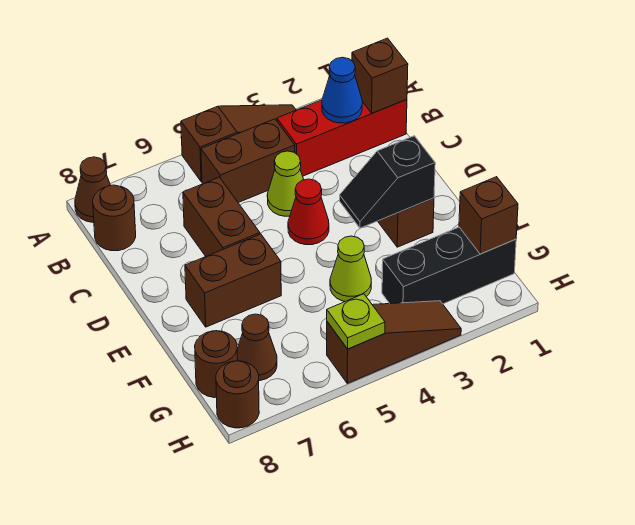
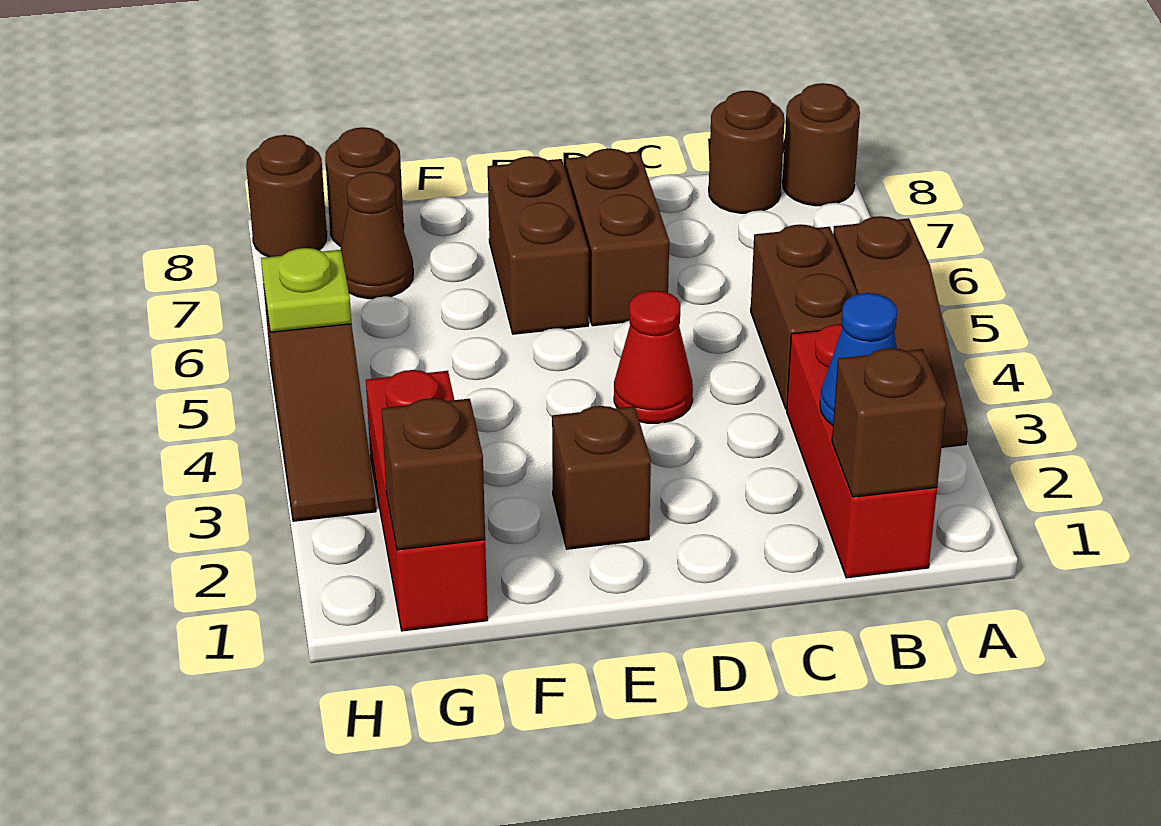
brown cone A8 level 1 -> brown round brick A8 level 1
lime cone C4 level 1 -> none
brown brick C6:D6 level 1 -> brown brick D6:D7 level 1
black slope E2:E3 level 2 top 2 -> none
lime cone F4 level 1 -> none
black brick G1:G3 level 1 -> red brick G1:G3 level 1

